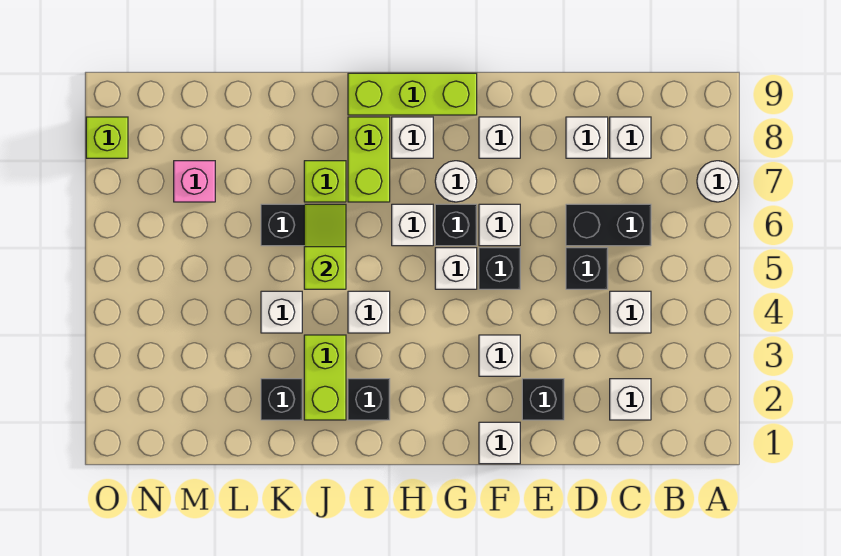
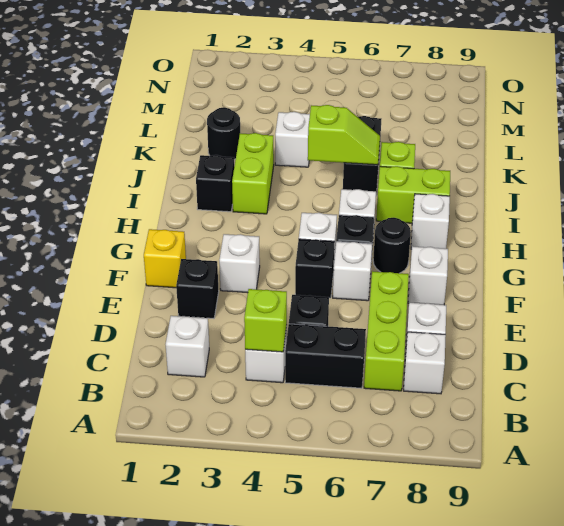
white round brick A7 level 1 -> none
black brick C6:D6 level 1 -> black brick C5:C6 level 1
white brick F1 level 1 -> yellow brick F1 level 1
white round brick G7 level 1 -> black round brick G7 level 1
lime brick G9:I9 level 1 -> lime brick C7:E7 level 1
white brick I4 level 1 -> none
lime brick J2:J3 level 1 -> lime brick I3:J3 level 1
black brick K2 level 1 -> black round brick K2 level 1
pink brick M7 level 1 -> none
lime brick O8 level 1 -> lime brick C4 level 2

